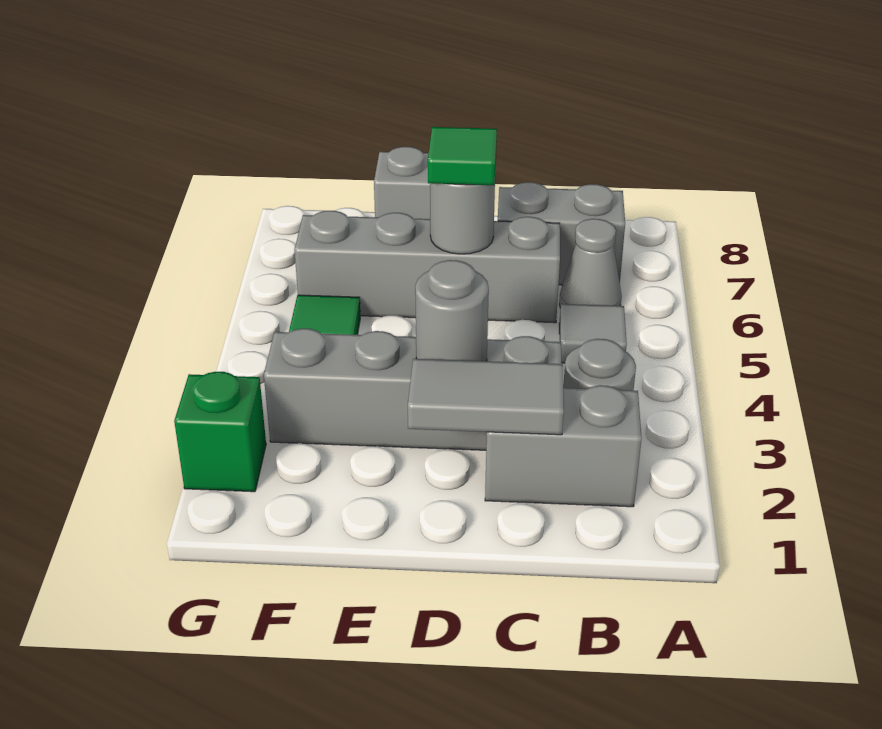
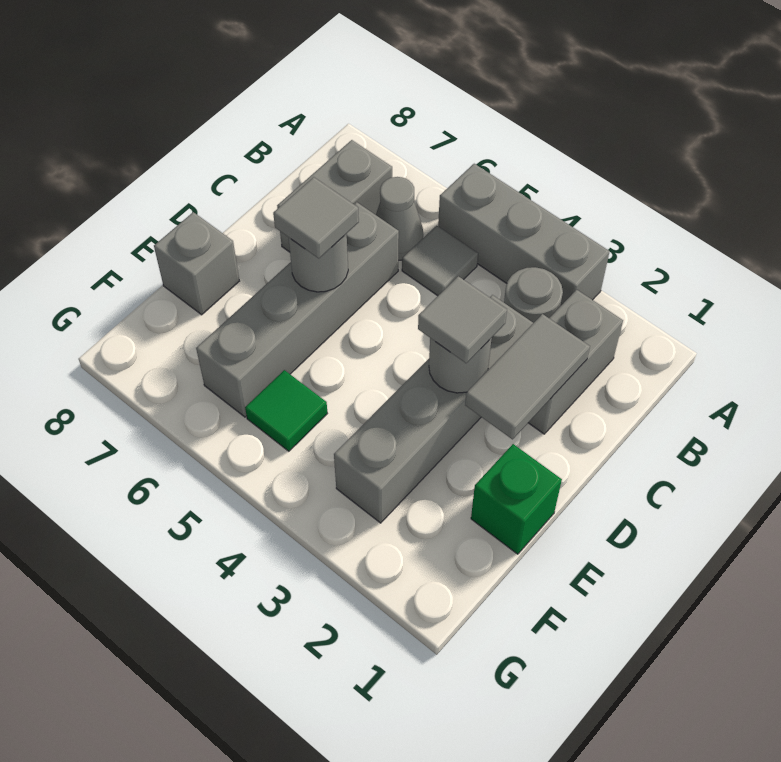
none -> grey brick A3:A5 level 1
none -> grey tile D3 level 3
green tile D6 level 3 -> grey tile D6 level 3
green brick G2 level 1 -> green brick E1 level 1

